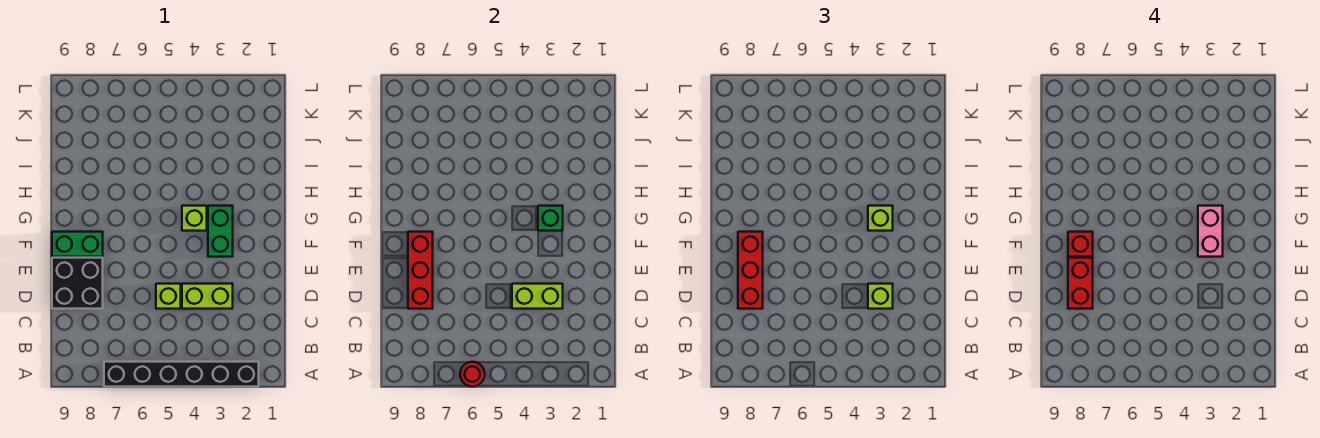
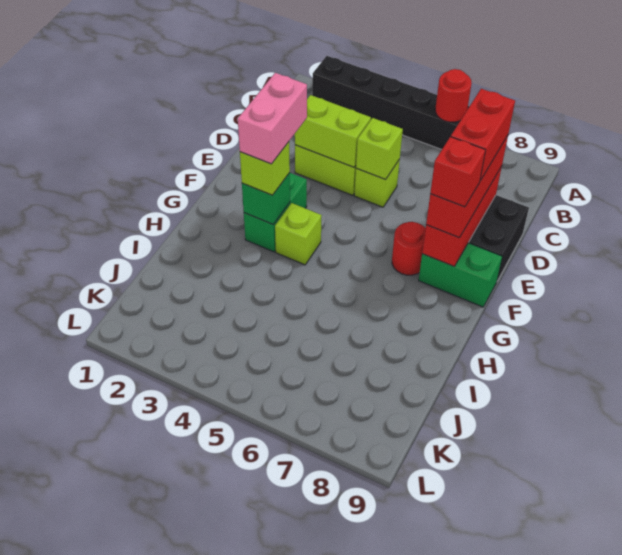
lime brick D3 level 3 -> lime brick D5 level 2
none -> red round brick F7 level 1

